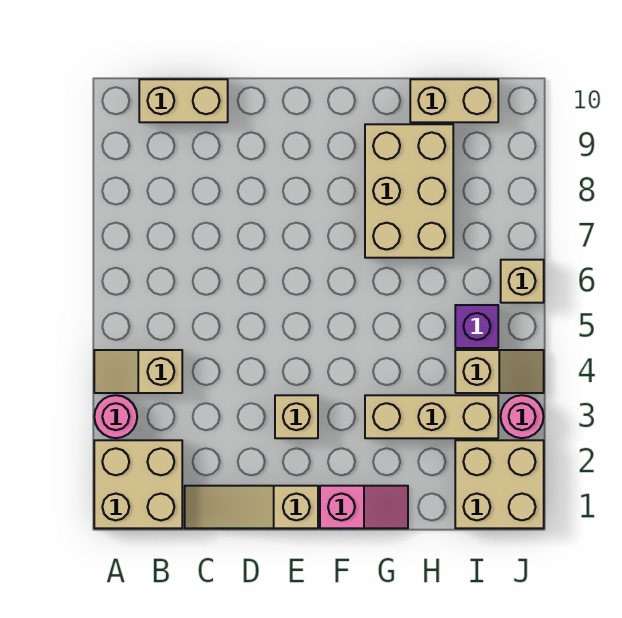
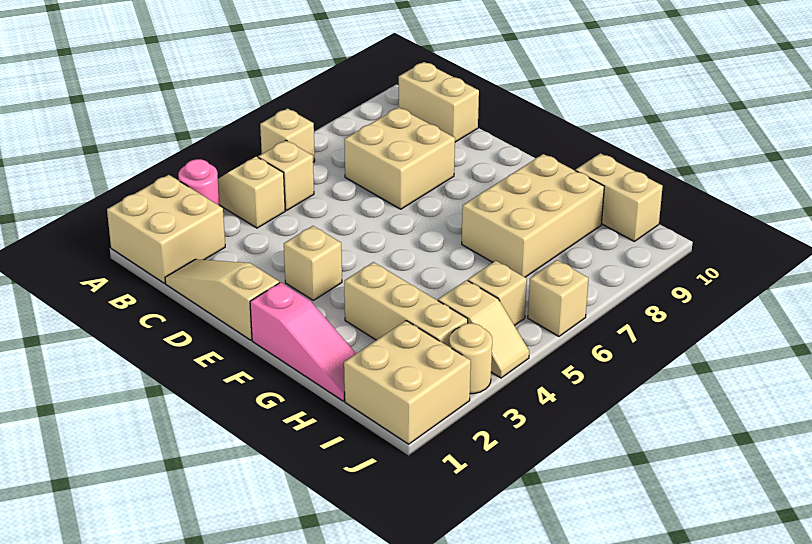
none -> tan brick A6 level 1
none -> tan brick B5 level 1
none -> tan brick C7:D8 level 1
pink slope F1:G1 level 1 top F -> pink slope F1:H1 level 1 top F
purple brick I5 level 1 -> tan brick I5 level 1
pink round brick J3 level 1 -> tan round brick J3 level 1

